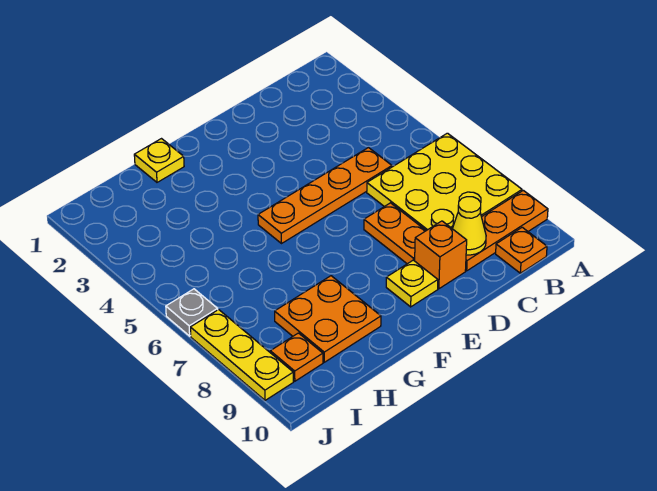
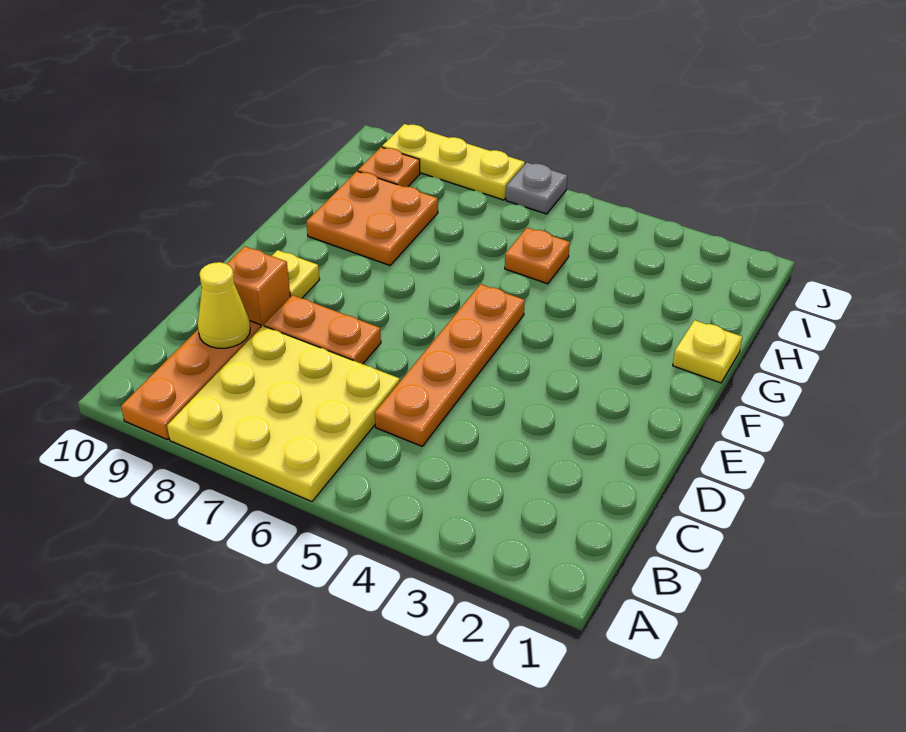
orange plate B10 level 1 -> orange plate H5 level 1

